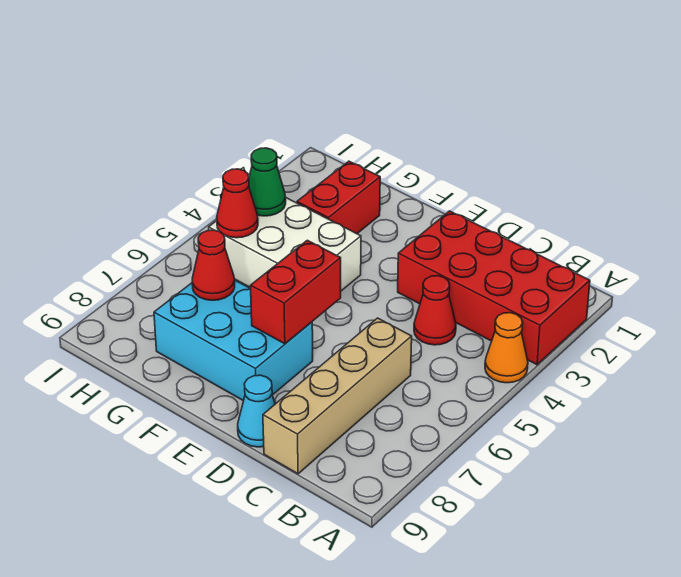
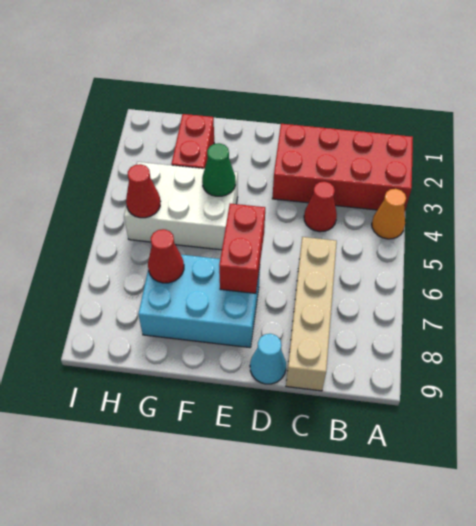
green cone H4 level 2 -> green cone F4 level 2

